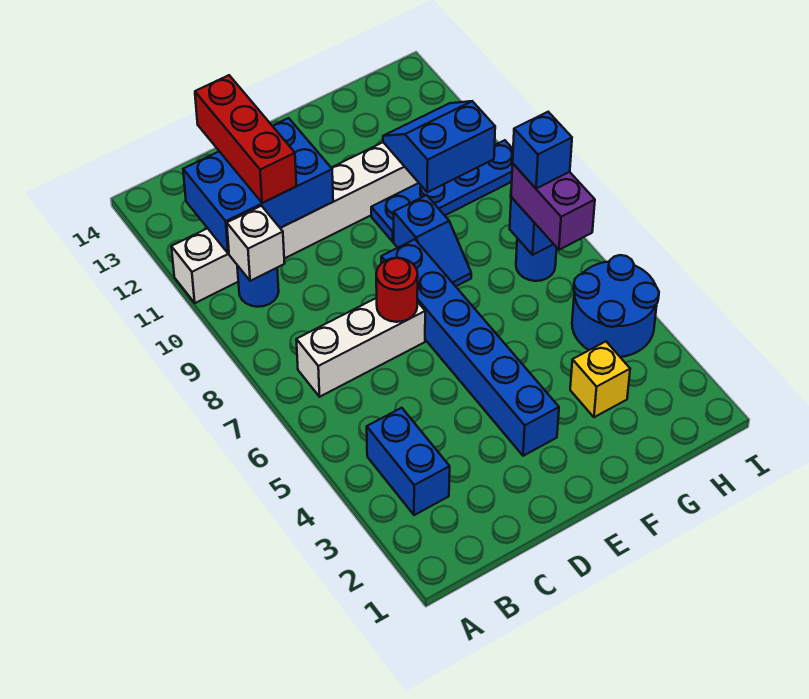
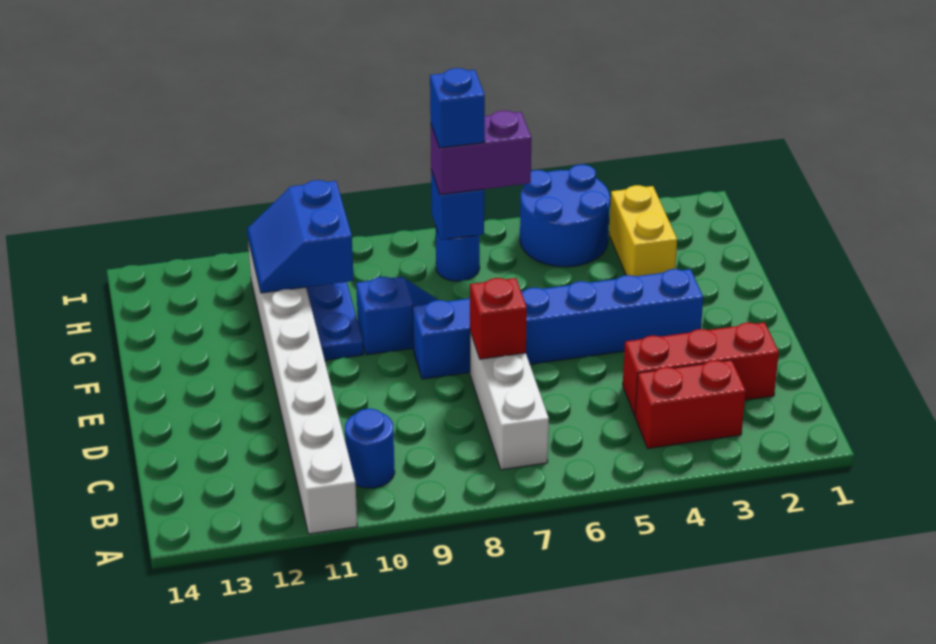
blue brick B3:B4 level 1 -> red brick B3:B4 level 1
white brick B10 level 2 -> none
blue brick B11:D12 level 2 -> none
red brick C11:C13 level 3 -> red brick C2:C4 level 1
red round brick D7 level 2 -> red brick D7 level 2
yellow brick G3 level 1 -> yellow brick G3:H3 level 1

